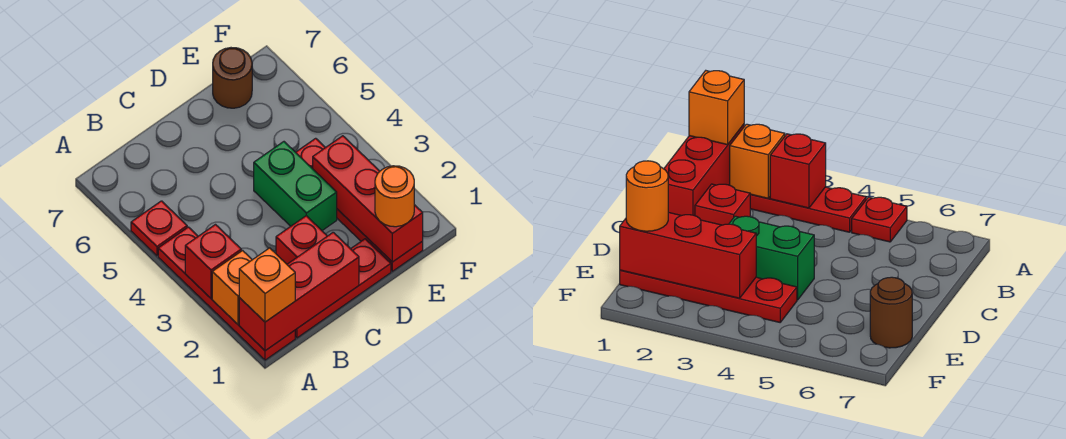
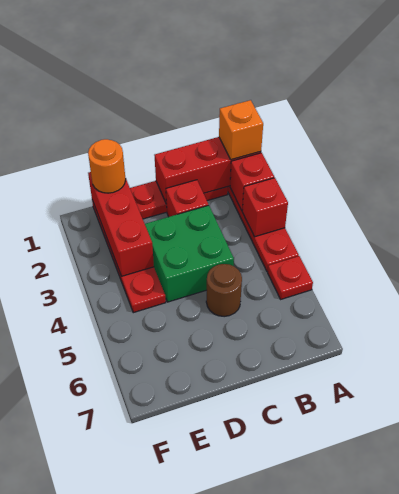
orange brick A2 level 2 -> red brick A2 level 2
green brick D3:D4 level 1 -> green brick C3:D4 level 1
brown round brick E7 level 1 -> brown round brick C5 level 1

